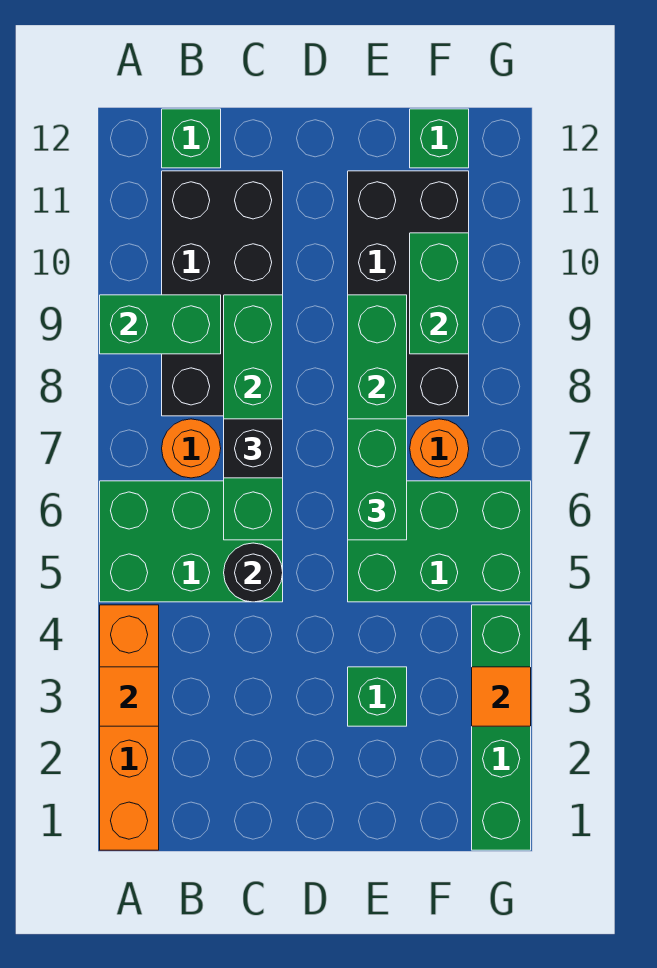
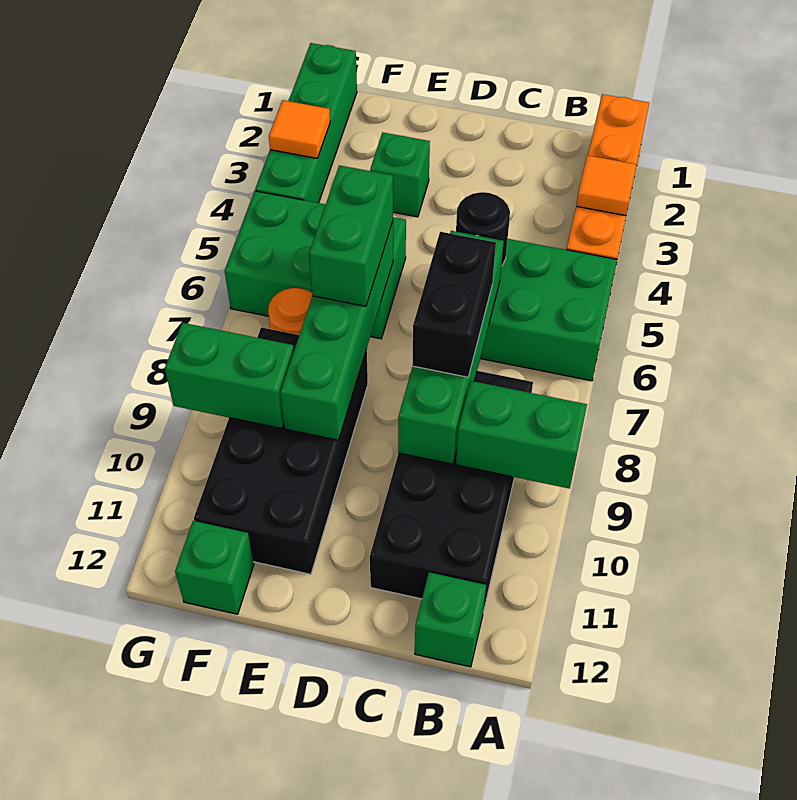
orange round brick B7 level 1 -> none
black brick C7 level 3 -> black brick C7:C8 level 3
green brick F9:F10 level 2 -> green brick F9:G9 level 2

